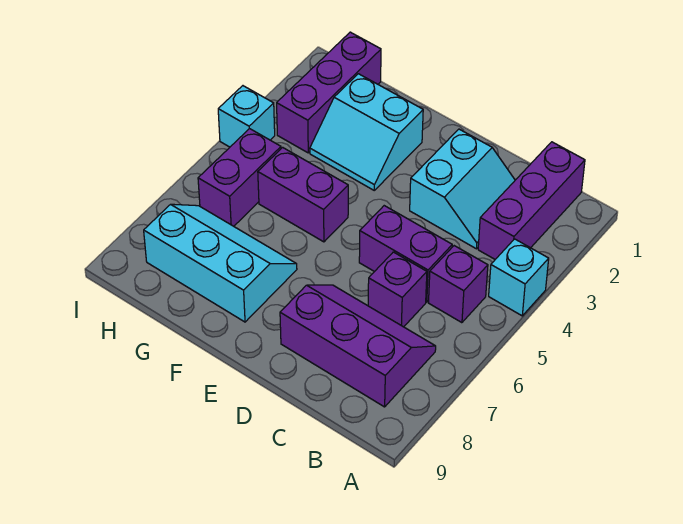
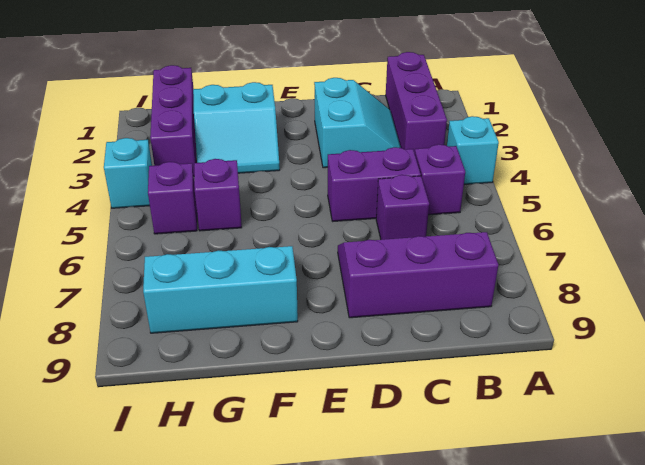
purple brick F5:G5 level 1 -> purple brick G5 level 1
purple brick H5:H6 level 1 -> purple brick H5 level 1

